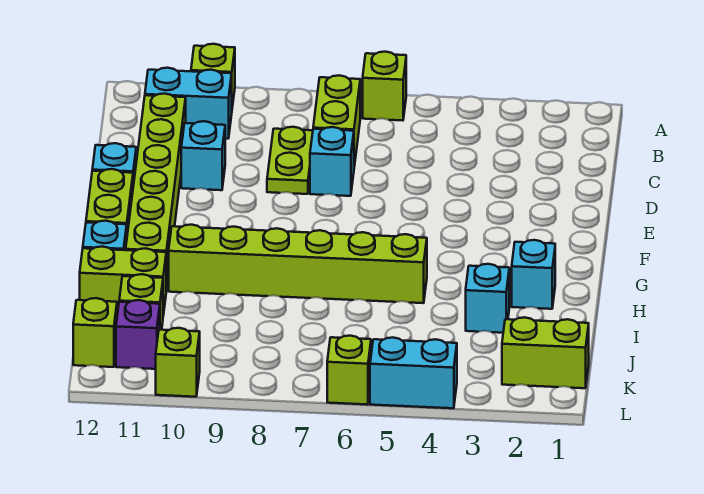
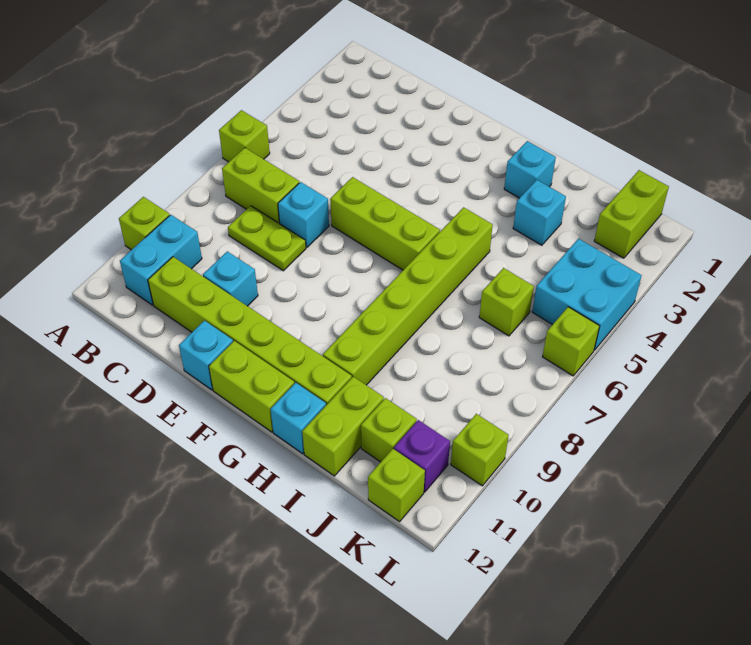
none -> lime brick E6:G6 level 1
none -> lime brick J6 level 1
cyan brick L4:L5 level 1 -> cyan brick K4:L5 level 1

